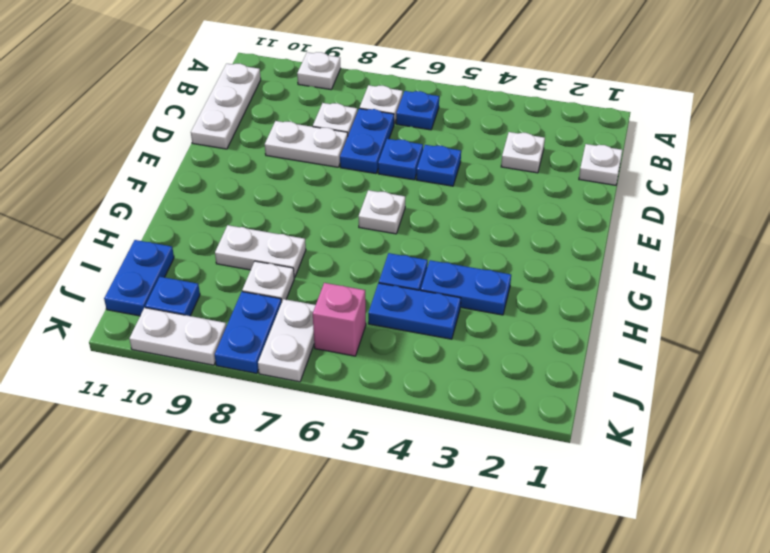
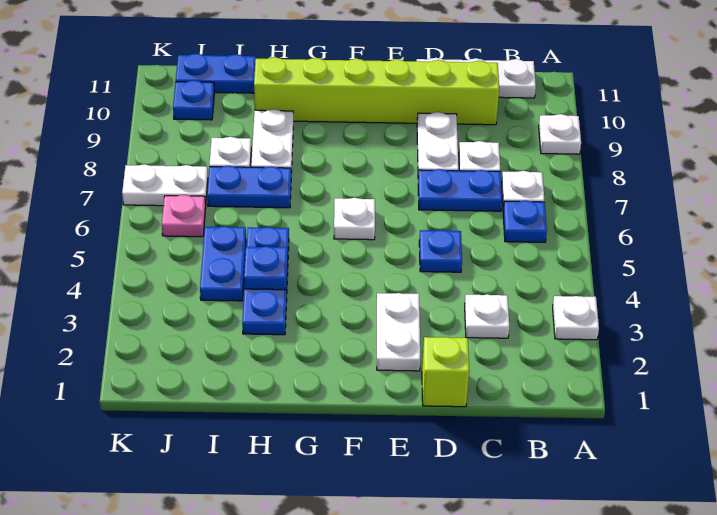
white plate C1 level 1 -> white plate A3 level 1
none -> lime brick C10:H10 level 1
none -> lime brick D1 level 1
blue plate D6 level 1 -> blue plate H4 level 2
pink brick J6 level 1 -> pink plate J6 level 1
blue plate J8:K8 level 1 -> blue plate H7:I7 level 1
white plate K9:K10 level 1 -> white plate E2:E3 level 1

